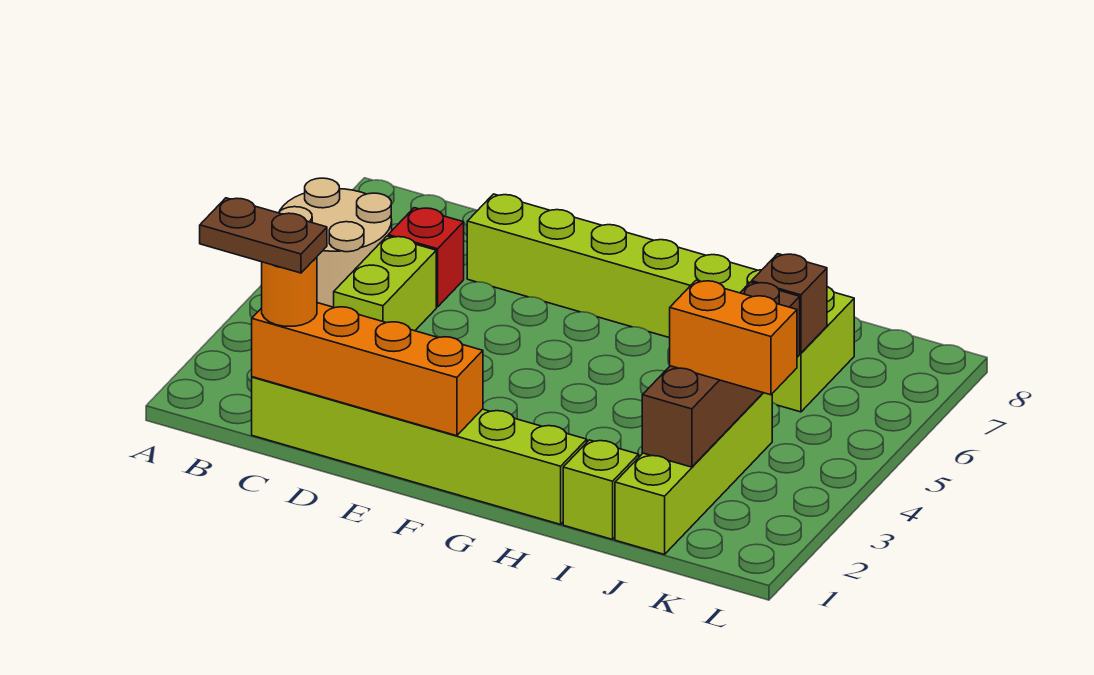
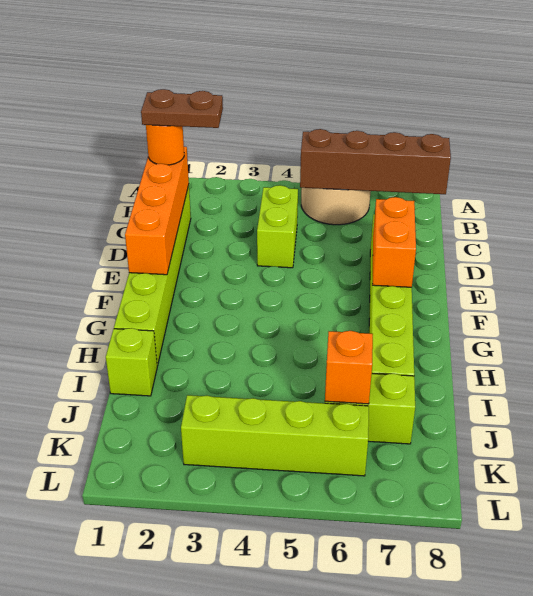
brown plate B1:C1 level 4 -> brown plate C1:C2 level 4
lime brick C4:C5 level 1 -> lime brick C4:D4 level 1
red brick C6 level 1 -> none
lime brick J1:J4 level 1 -> lime brick K3:K6 level 1
brown brick J2:J5 level 2 -> brown brick B5:B8 level 2
orange brick J3:K3 level 3 -> orange brick E7:F7 level 2
brown brick J6 level 2 -> orange brick J6 level 2

